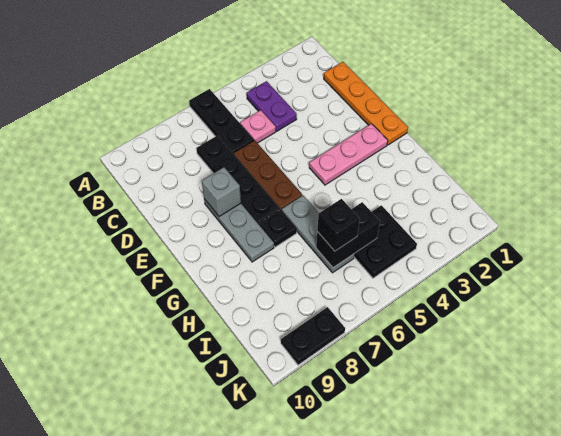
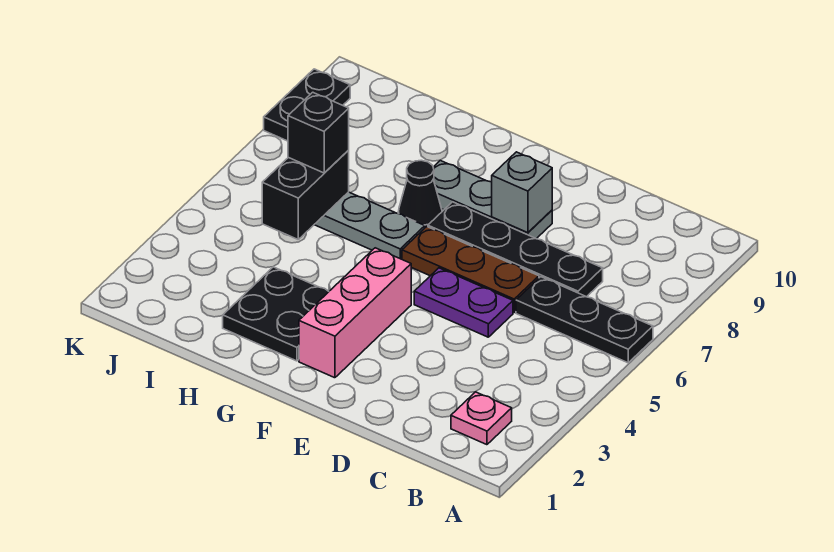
purple plate B4:C4 level 1 -> purple plate D5:E5 level 1
orange plate C1:F1 level 1 -> none
pink plate C5 level 1 -> pink plate B2 level 1
pink plate F2:F4 level 1 -> pink brick F2:F4 level 1
black plate G7 level 1 -> black cone G7 level 1
black plate I4:J5 level 1 -> black plate G2:H3 level 1

